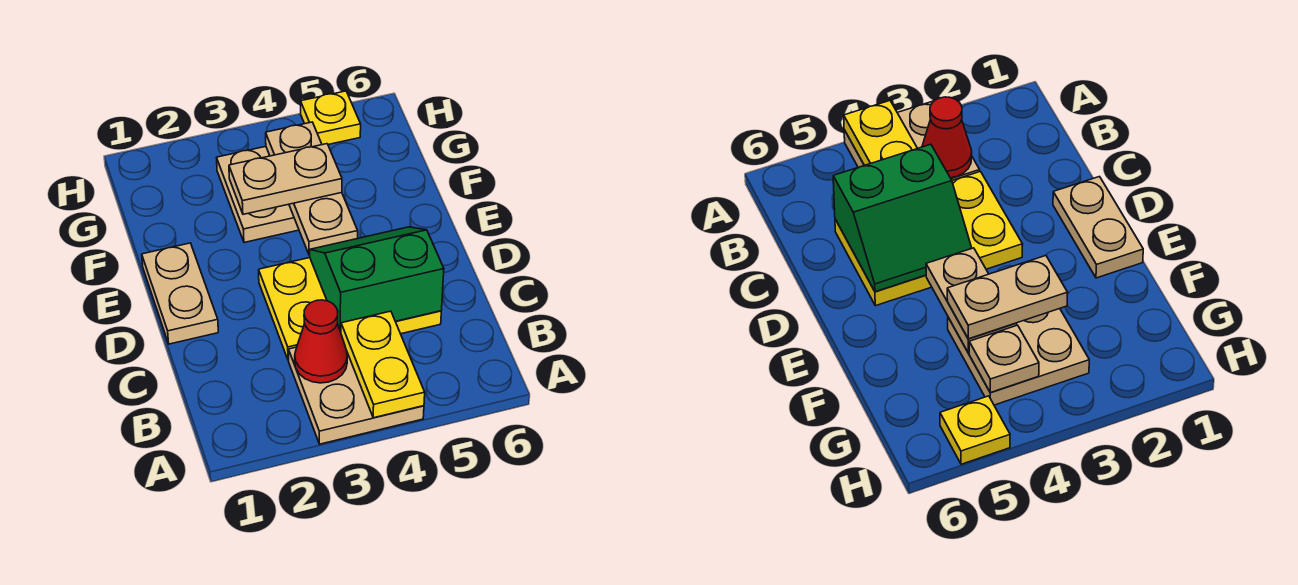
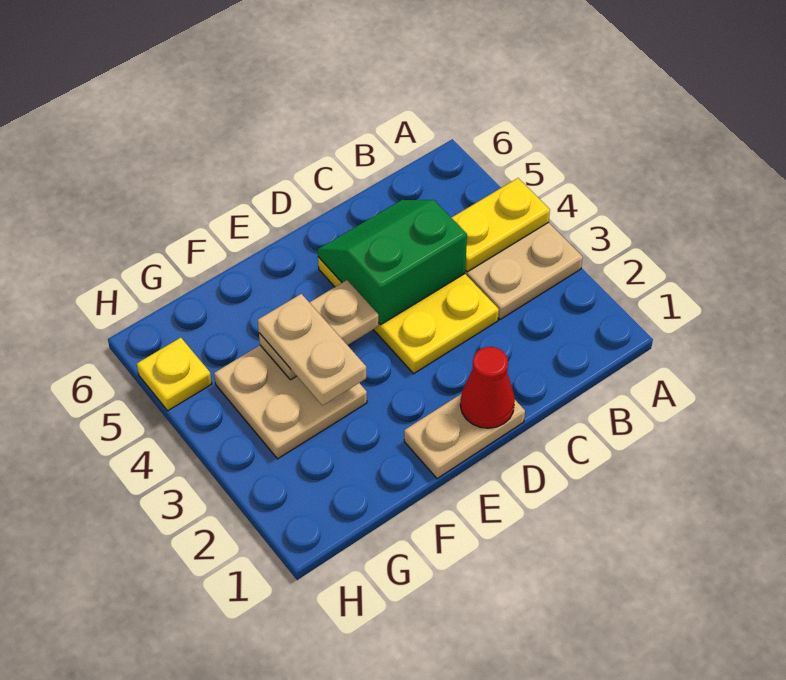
red cone B3 level 2 -> red cone D1 level 2
green slope C4:D5 level 2 top C -> green slope C4:D5 level 2 top 4
tan plate G4 level 2 -> none

